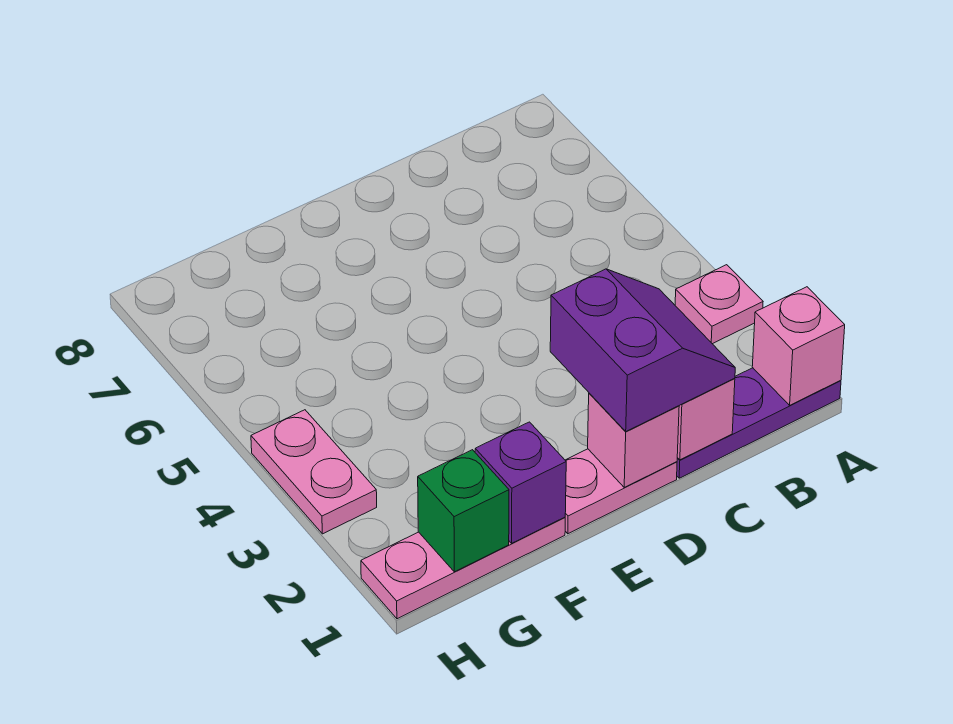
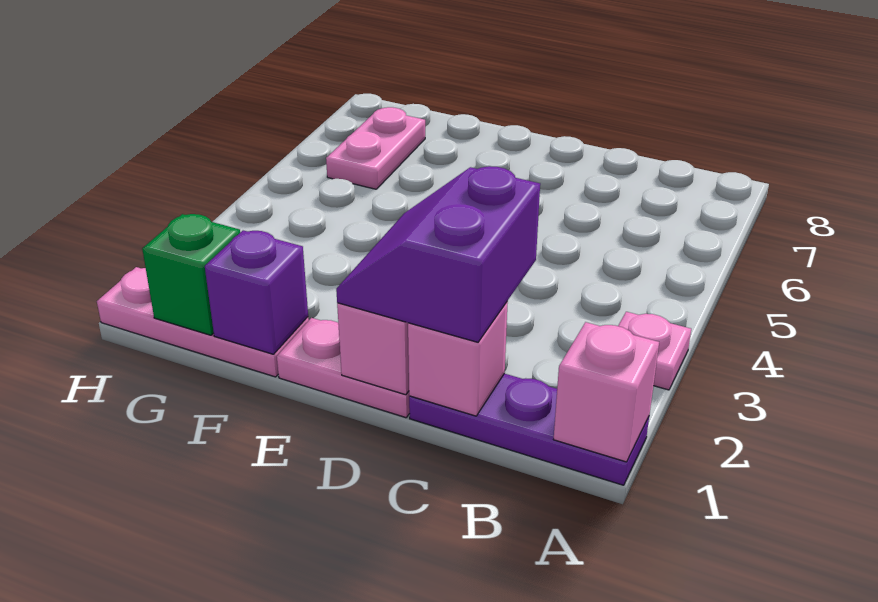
purple slope C1:D2 level 3 top D -> purple slope C1:D2 level 3 top C
pink plate H3:H4 level 1 -> pink plate G6:G7 level 1

